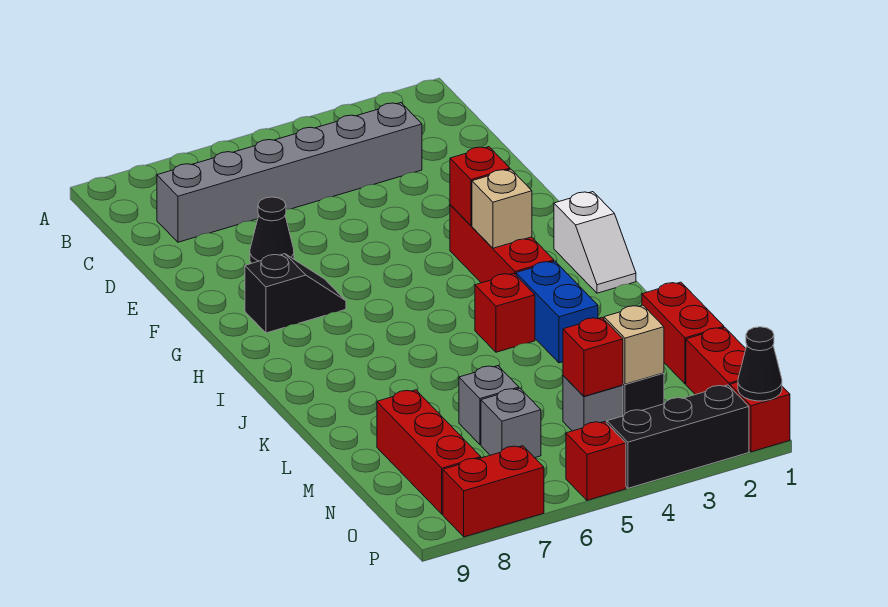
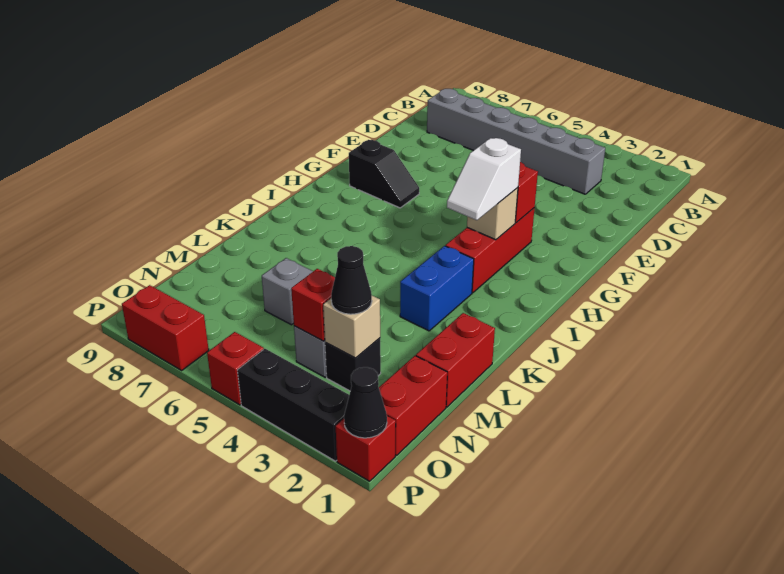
black cone E7 level 1 -> black cone N3 level 3
white slope H1:I1 level 1 top H -> white slope H3:I3 level 3 top H
red brick J4 level 1 -> none
red brick M8:O8 level 1 -> none
grey brick N6 level 1 -> none

